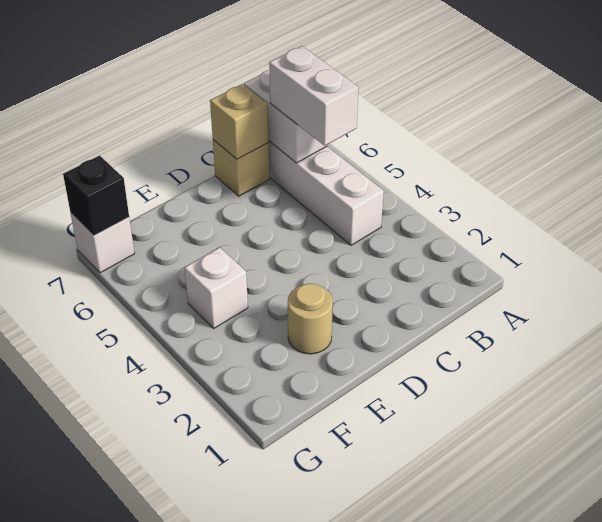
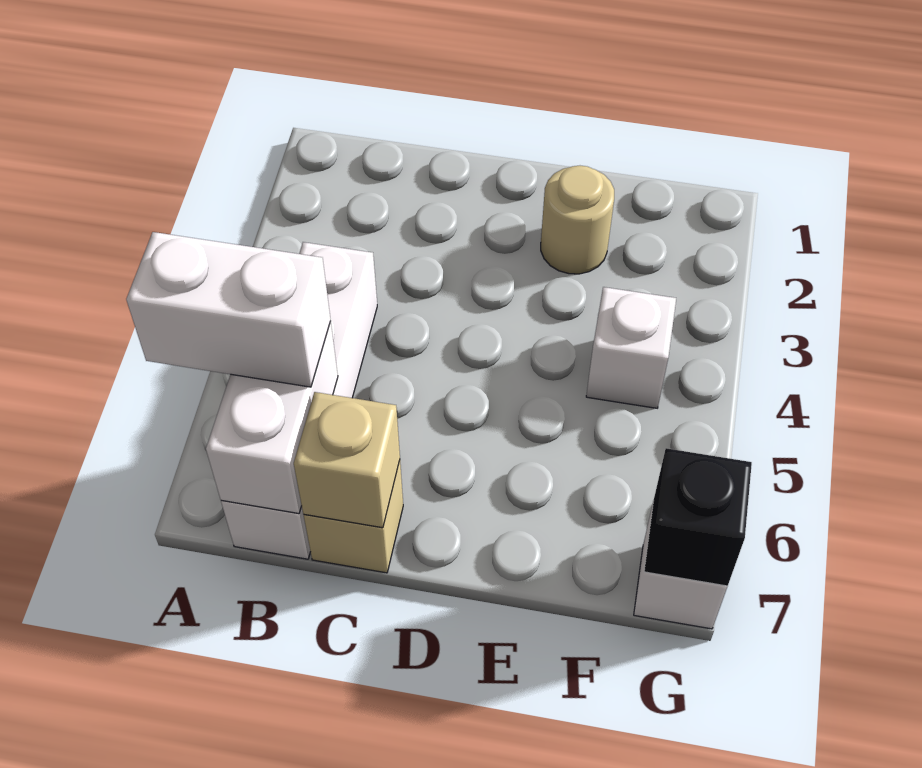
white brick B5:B6 level 3 -> white brick A6:B6 level 3

